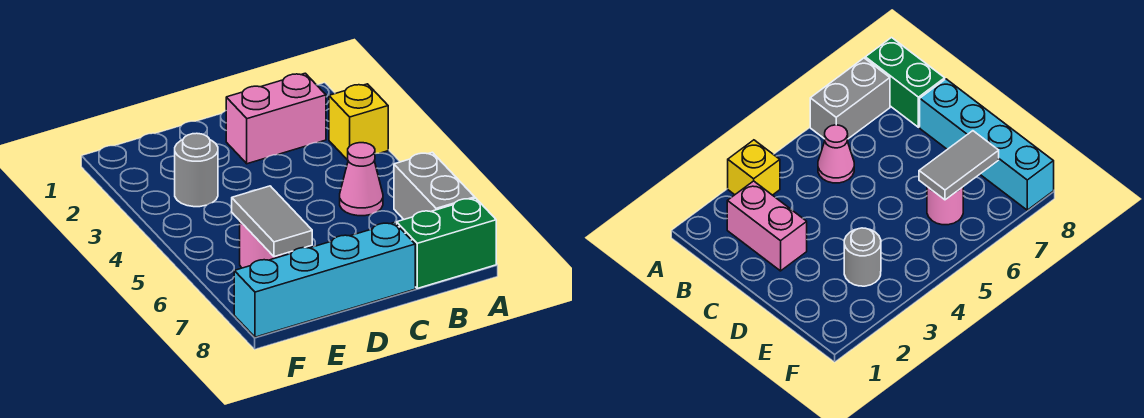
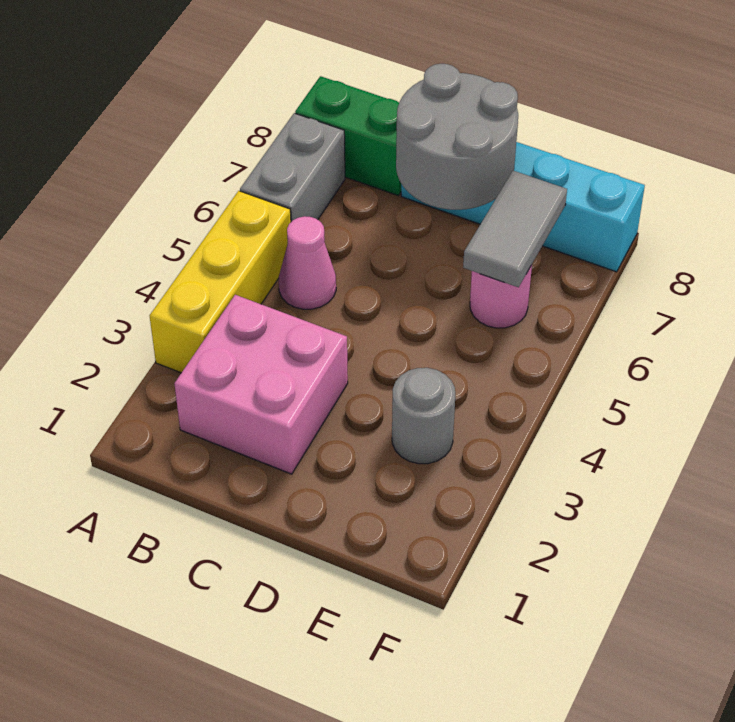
yellow brick A3 level 1 -> yellow brick A3:A5 level 1
pink brick B2:C2 level 1 -> pink brick B2:C3 level 1
none -> grey round brick C7:D8 level 2

